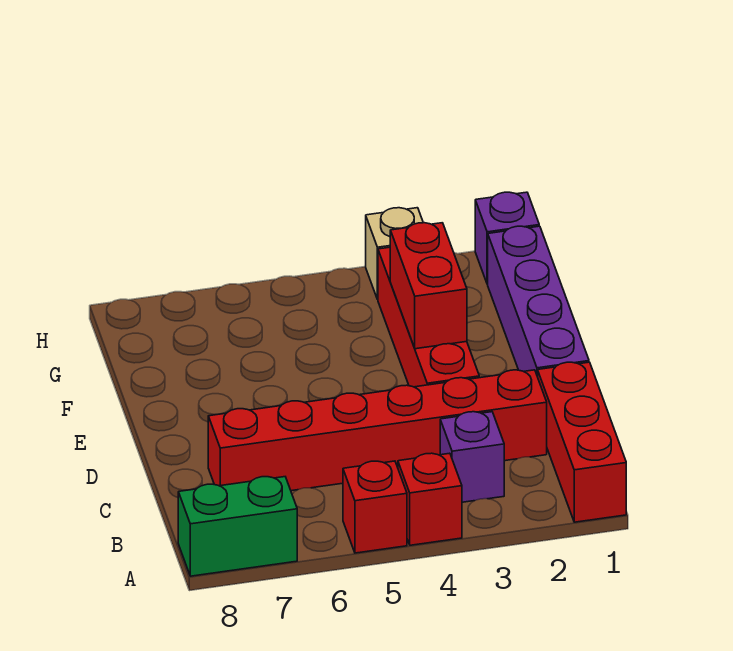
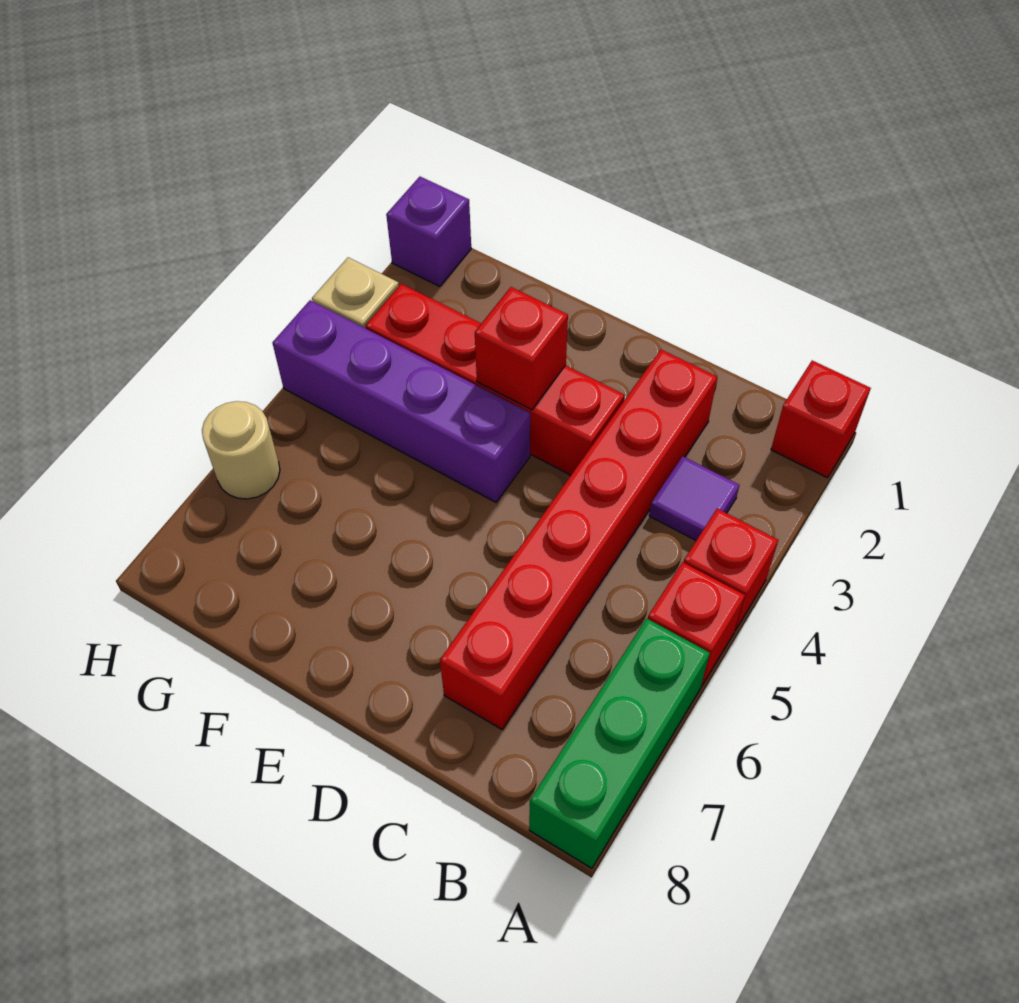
red brick A1:C1 level 1 -> red brick A1 level 1
green brick A7:A8 level 1 -> green brick A6:A8 level 1
purple brick B3 level 1 -> purple tile B3 level 1
purple brick D1:G1 level 1 -> purple brick E4:H4 level 1
red brick E3:F3 level 2 -> red brick E3 level 2
none -> tan round brick H6 level 1

